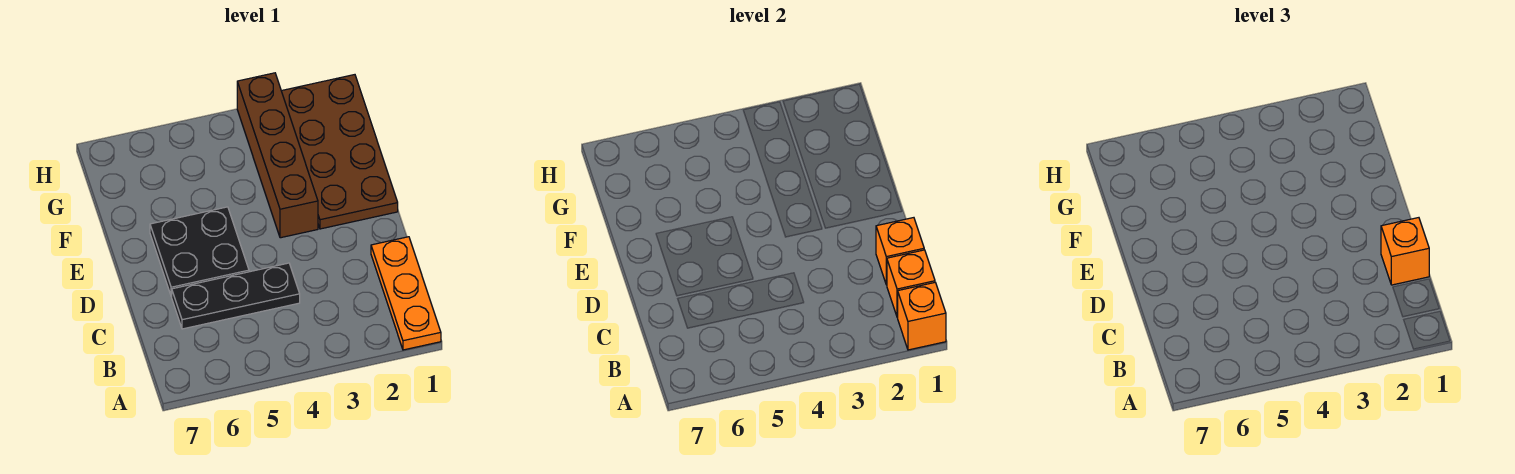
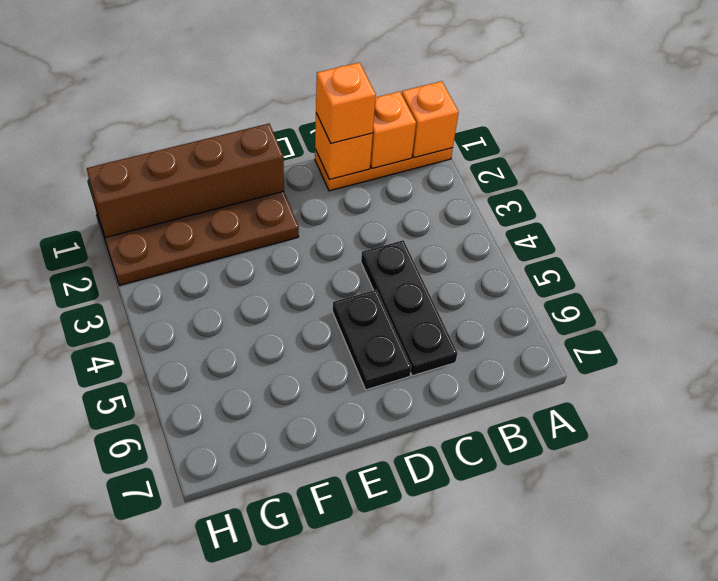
black plate D5:E6 level 1 -> black plate D5:D6 level 1
brown brick E3:H3 level 1 -> brown brick E1:H1 level 2

